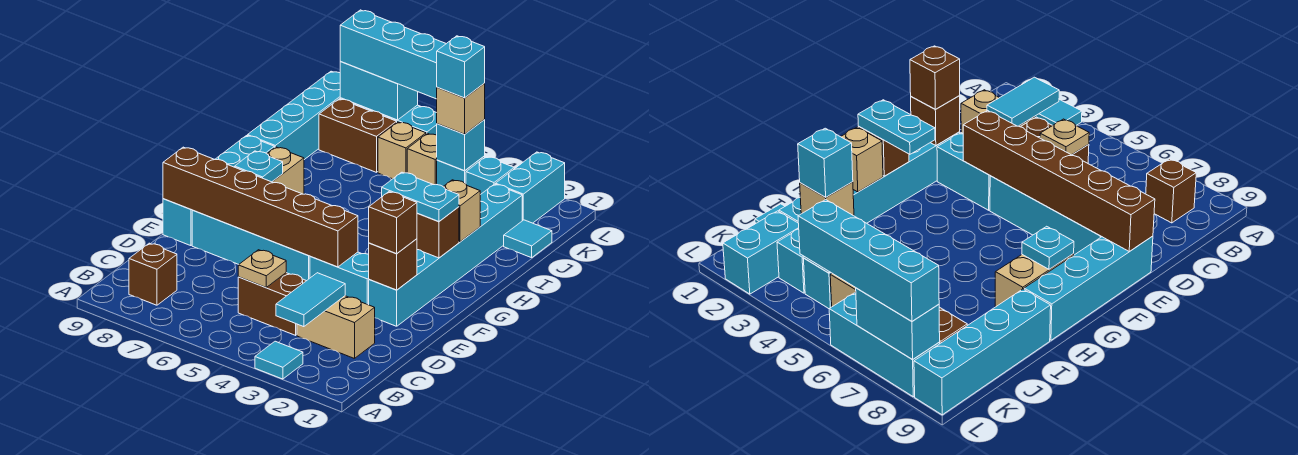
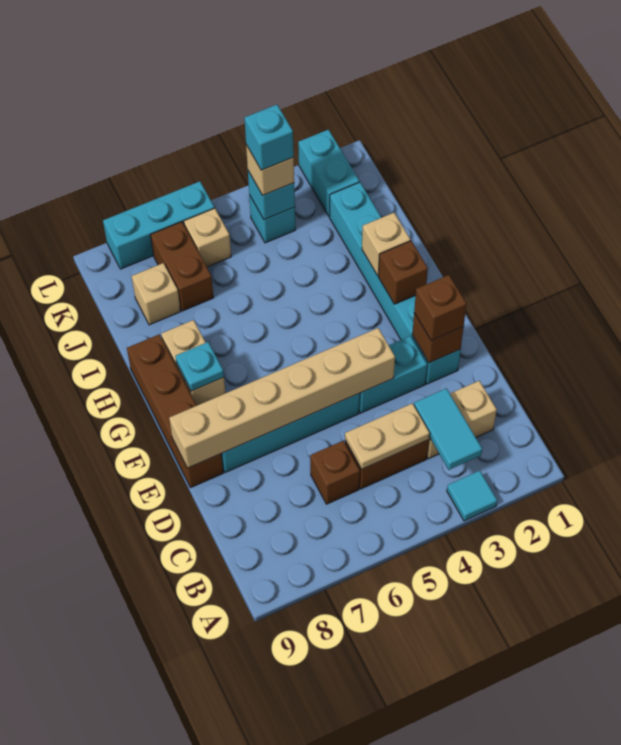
brown brick B8 level 1 -> brown brick C6 level 1
tan plate C5 level 2 -> tan plate C4:C5 level 2
brown brick E4:E9 level 2 -> tan brick E4:E9 level 2
cyan brick E9:H9 level 1 -> brown brick E9:H9 level 1
cyan plate G2:G3 level 3 -> none
cyan brick I9:L9 level 1 -> none
cyan tile J1 level 1 -> none
cyan brick K3 level 1 -> none
tan brick K5 level 1 -> tan brick J8 level 1
brown brick K7:K8 level 1 -> brown brick J7:K7 level 1
cyan brick L5:L8 level 3 -> none
cyan brick L7:L8 level 2 -> none

